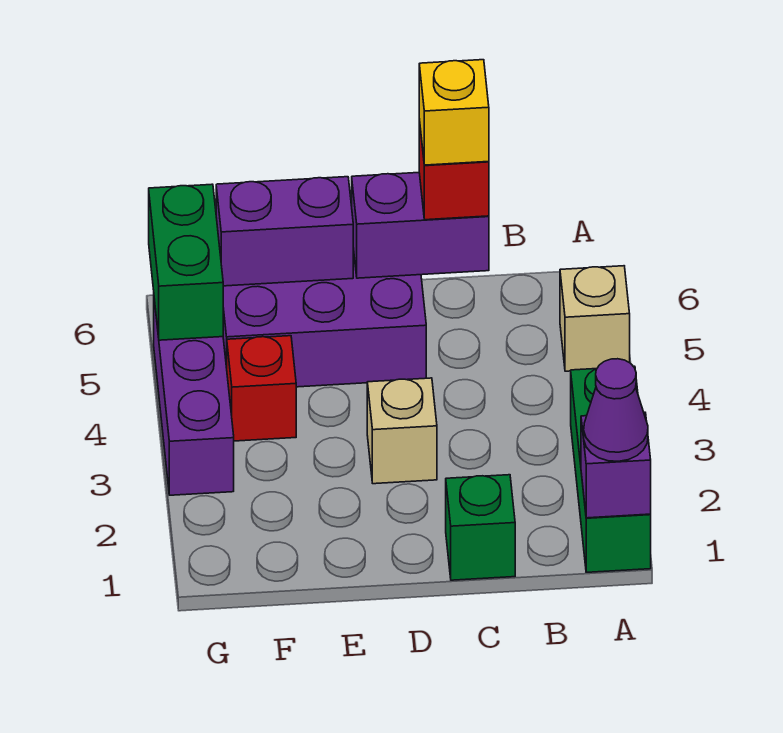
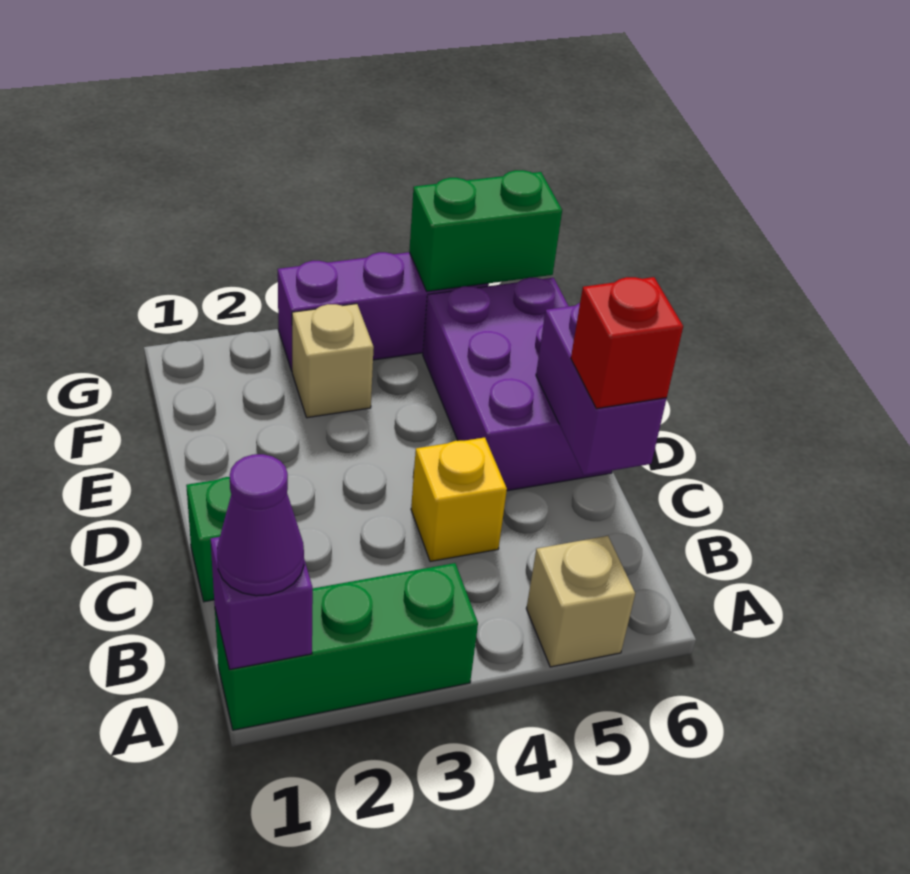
yellow brick C6 level 4 -> yellow brick C4 level 1
tan brick D3 level 1 -> tan brick F3 level 1
purple brick E6:F6 level 2 -> none
red brick F4 level 1 -> none

